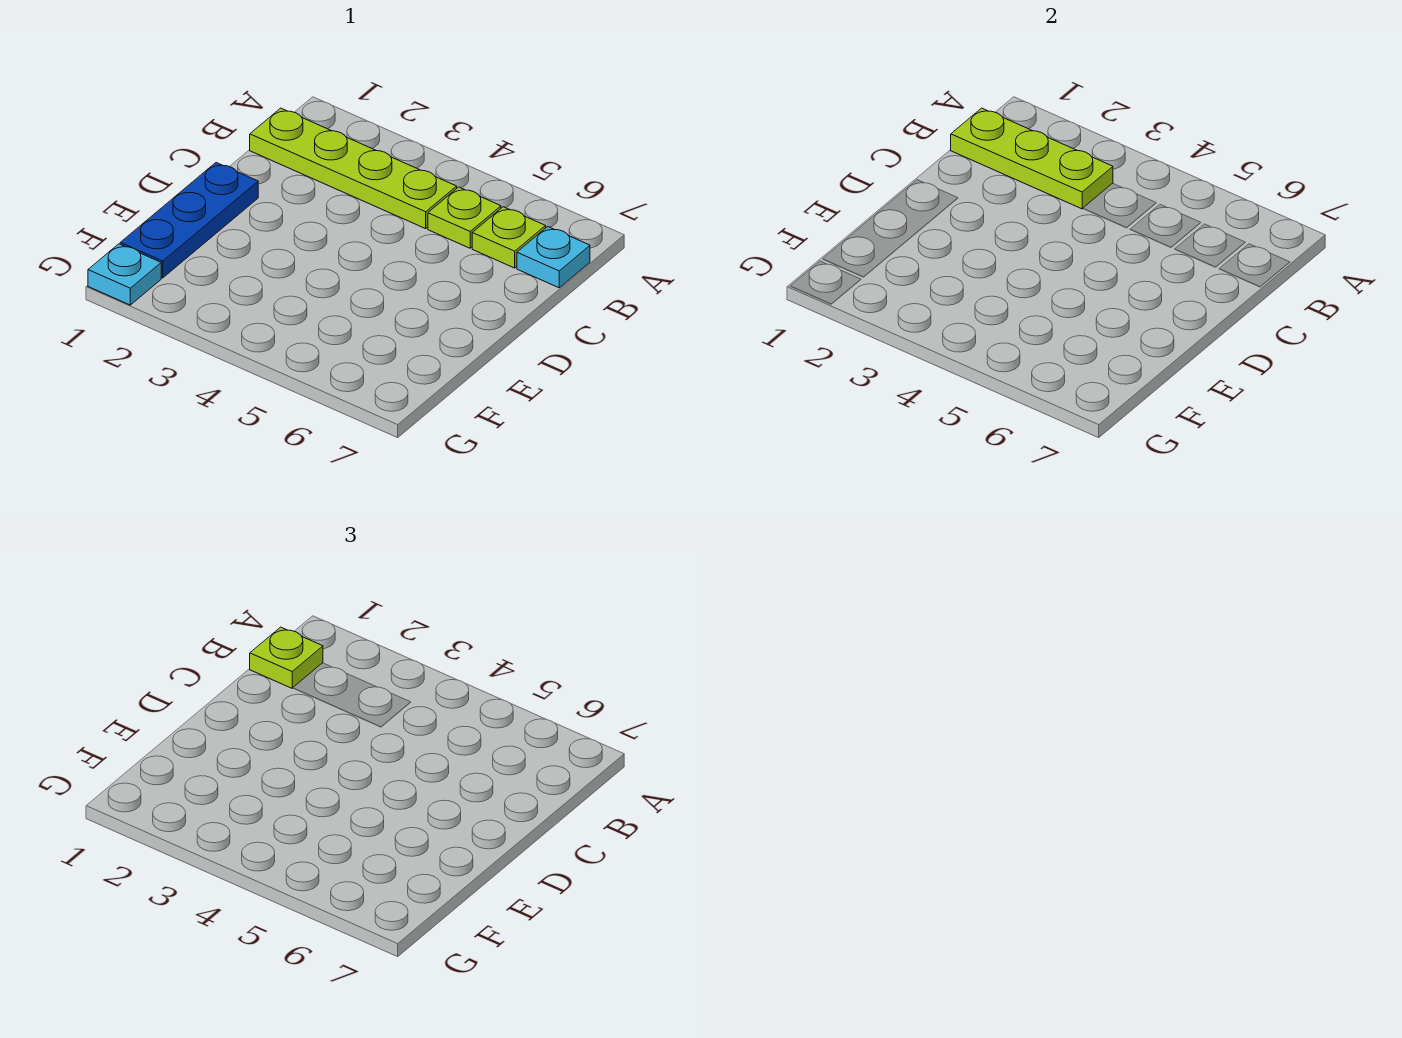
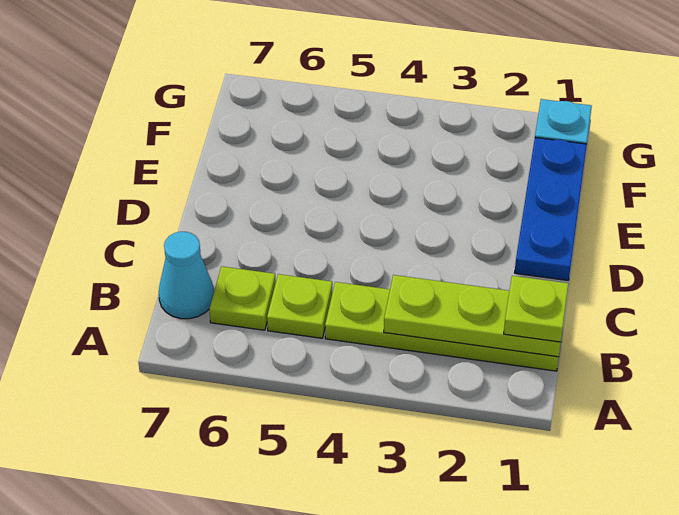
cyan plate B7 level 1 -> cyan cone B7 level 1

